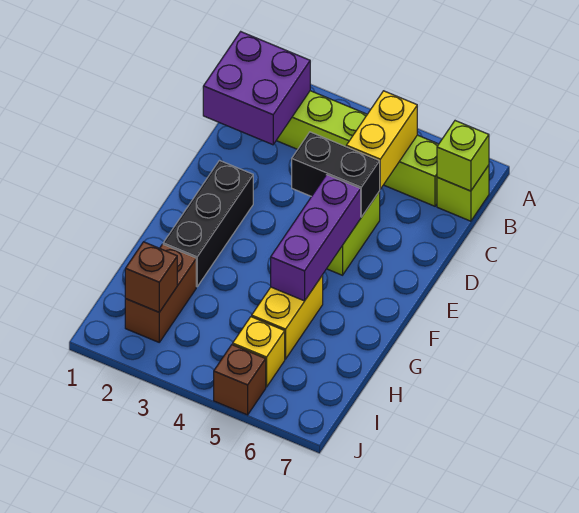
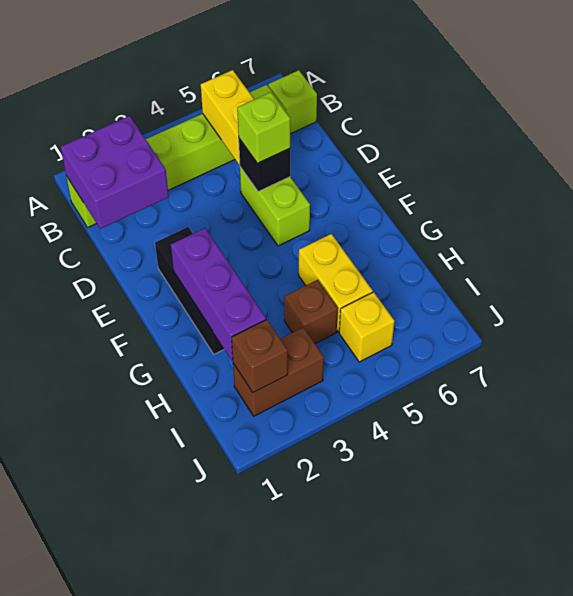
lime brick B7 level 2 -> lime brick D5 level 3
black brick D4:D5 level 2 -> black brick D5 level 2
purple brick E5:G5 level 2 -> purple brick F2:H2 level 2
brown brick H2:I2 level 1 -> brown brick I2:I3 level 1
brown brick J5 level 1 -> brown brick H4 level 1

